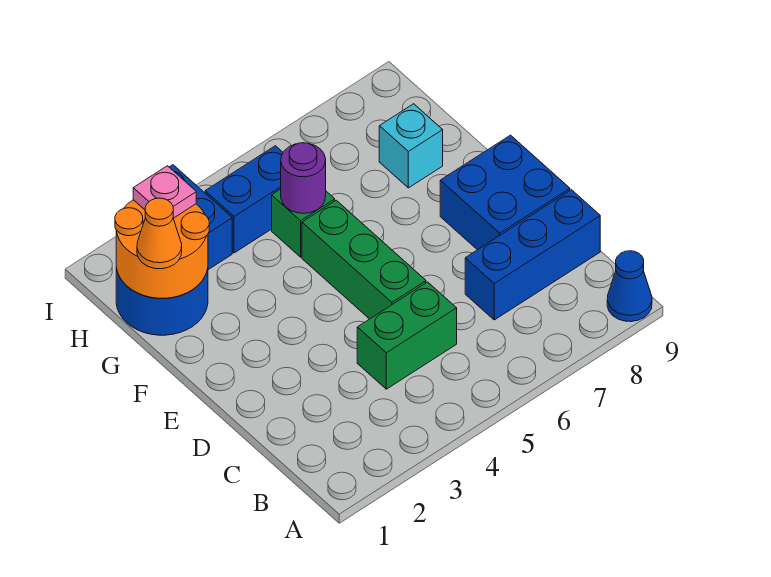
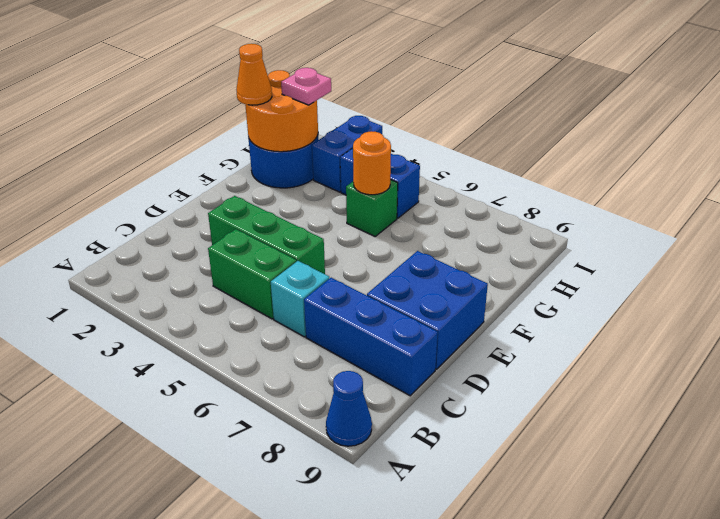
green brick D5:F5 level 1 -> green brick D3:D5 level 1
purple round brick G5 level 2 -> orange round brick G5 level 2
cyan brick G8 level 1 -> cyan brick C6 level 1

